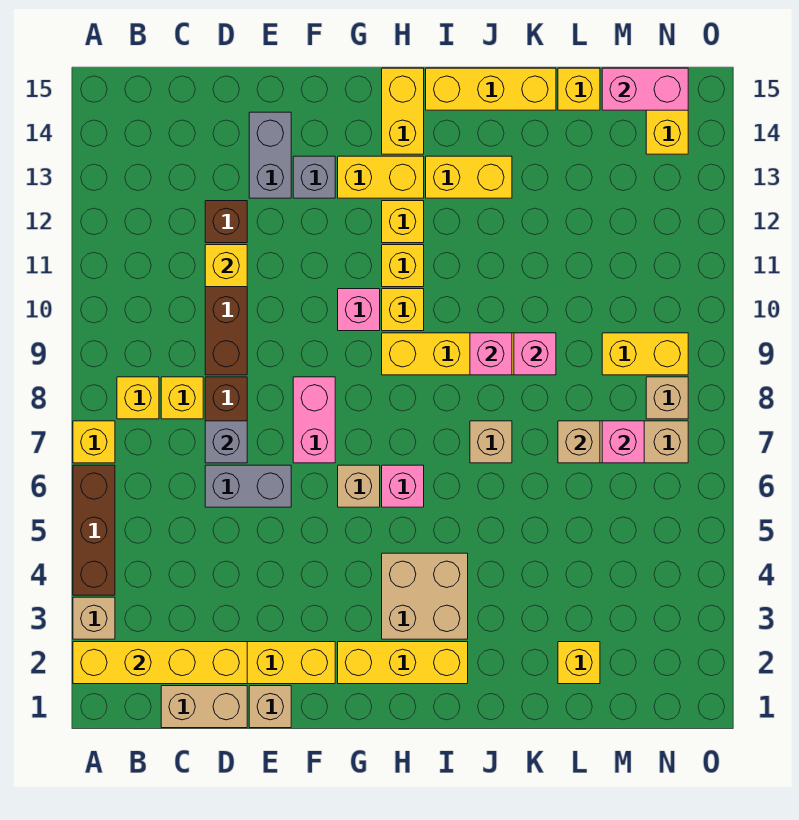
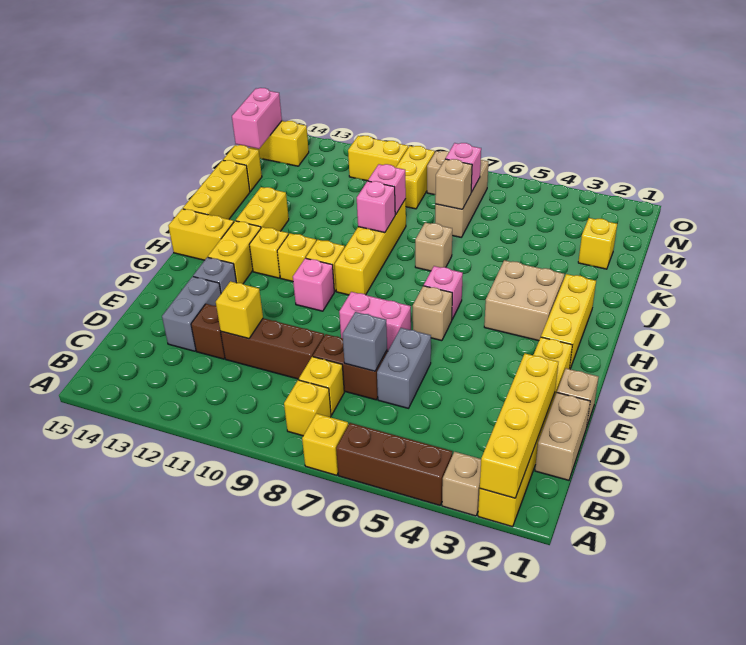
grey brick E13:E14 level 1 -> grey brick D13:E13 level 1
none -> yellow brick N10:N11 level 1

